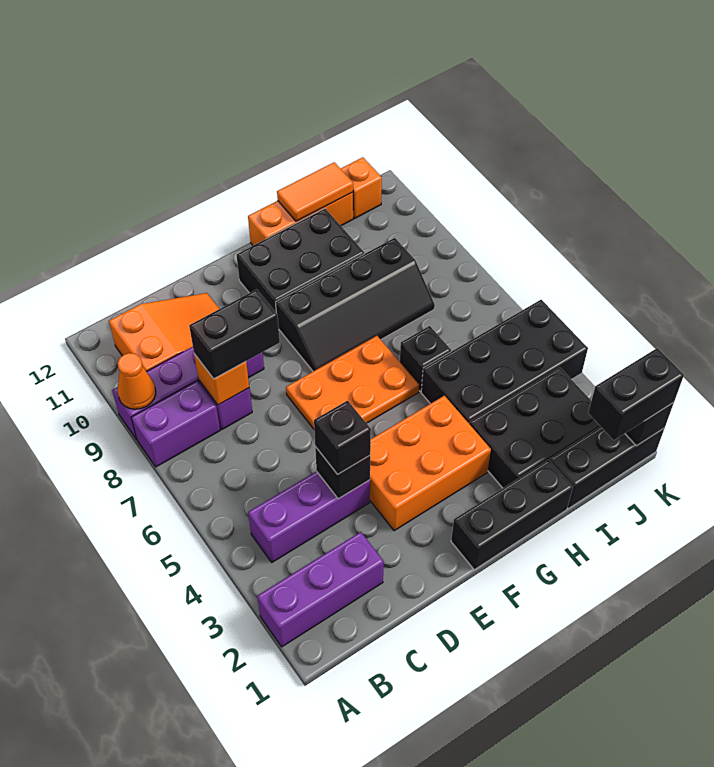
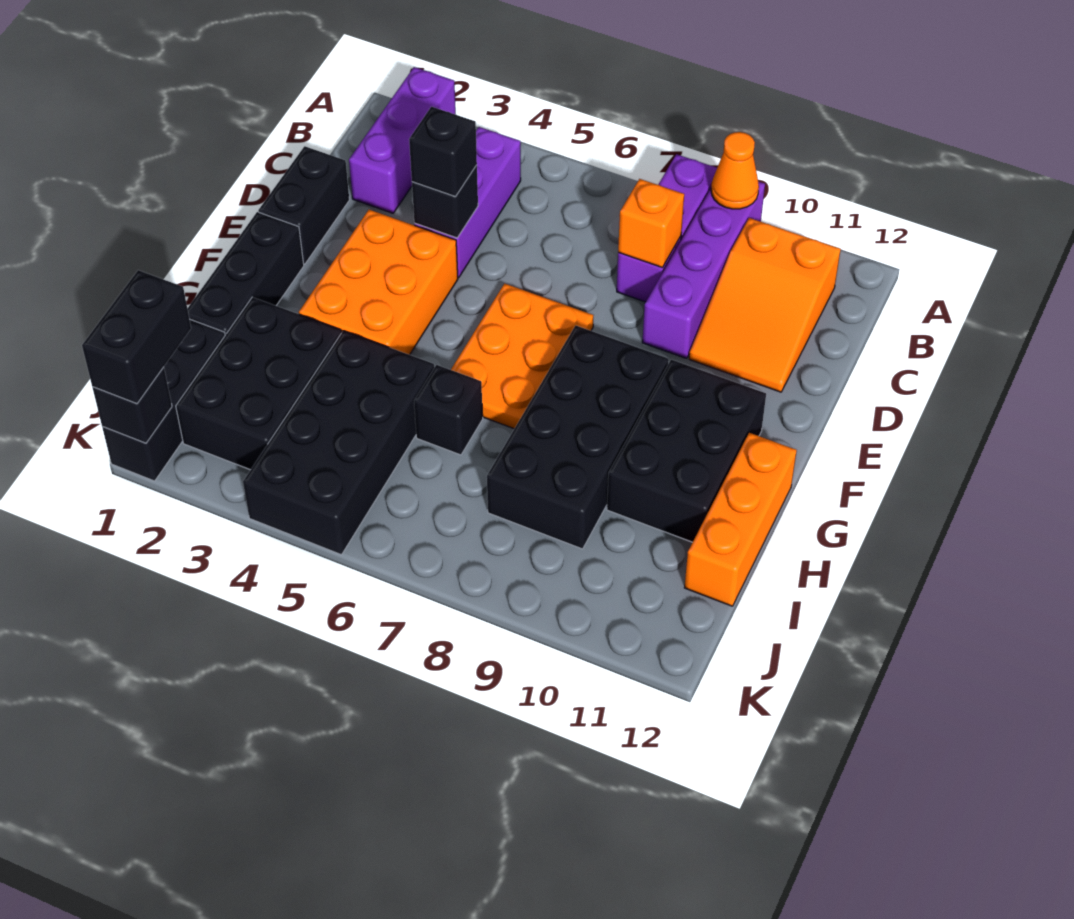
black brick C8:D8 level 3 -> black brick D1:E1 level 1
black slope F8:I9 level 1 top 9 -> black brick F8:I9 level 1
orange tile H12:I12 level 2 -> none
orange brick J12 level 1 -> none

